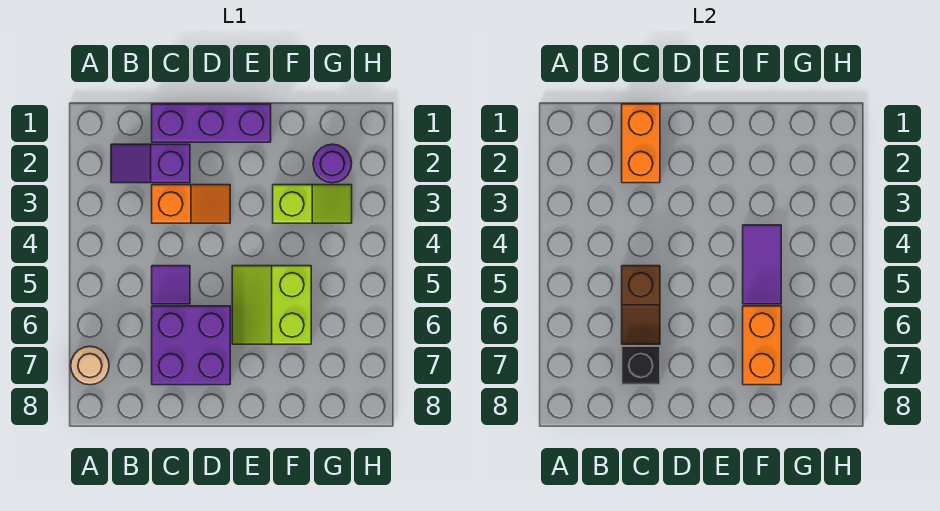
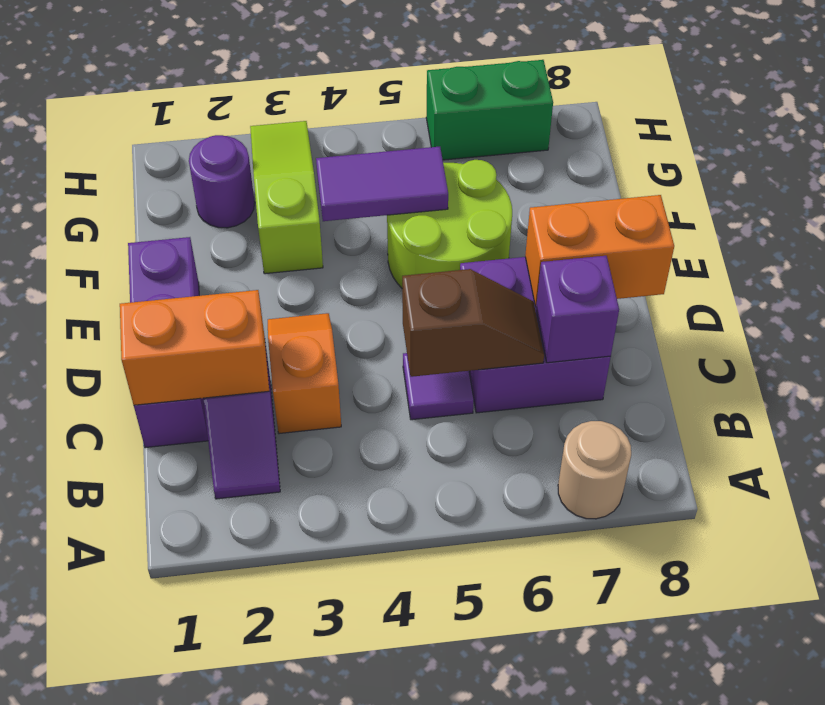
black brick C7 level 2 -> purple brick C7 level 2
lime slope E5:F6 level 1 top F -> lime round brick E5:F6 level 1
lime slope F3:G3 level 1 top F -> lime slope F3:H3 level 1 top F
orange brick F6:F7 level 2 -> orange brick D7:D8 level 2
none -> green brick H6:H7 level 1

